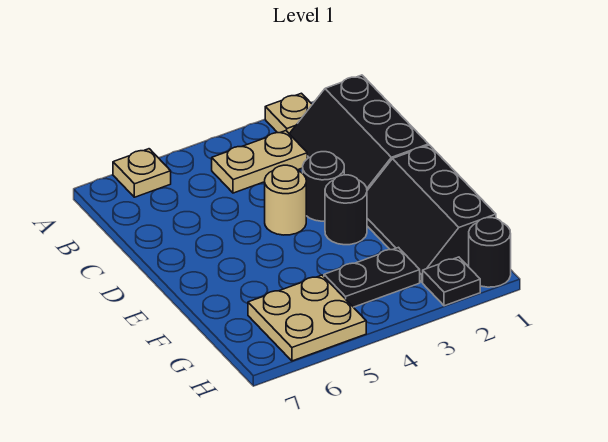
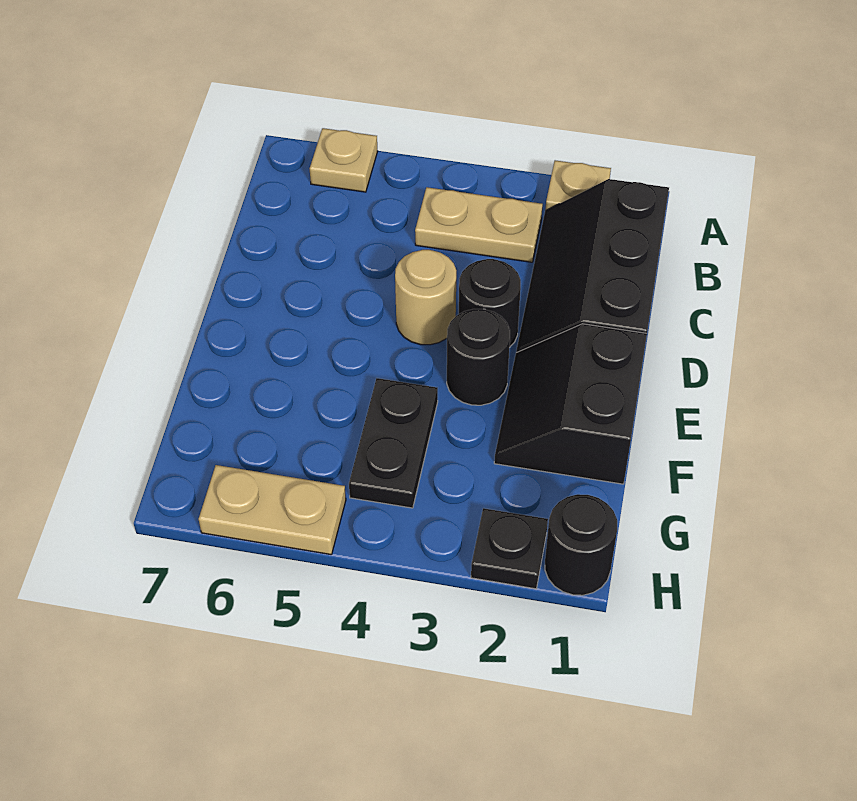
black slope E1:G2 level 1 top 1 -> black slope E1:F2 level 1 top 1
black plate G3:G4 level 1 -> black plate F4:G4 level 1
tan plate G5:H6 level 1 -> tan plate H5:H6 level 1

